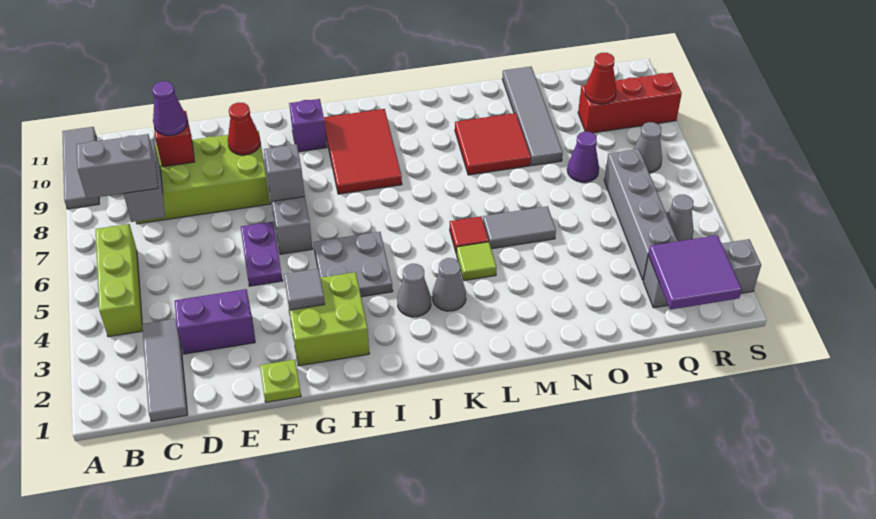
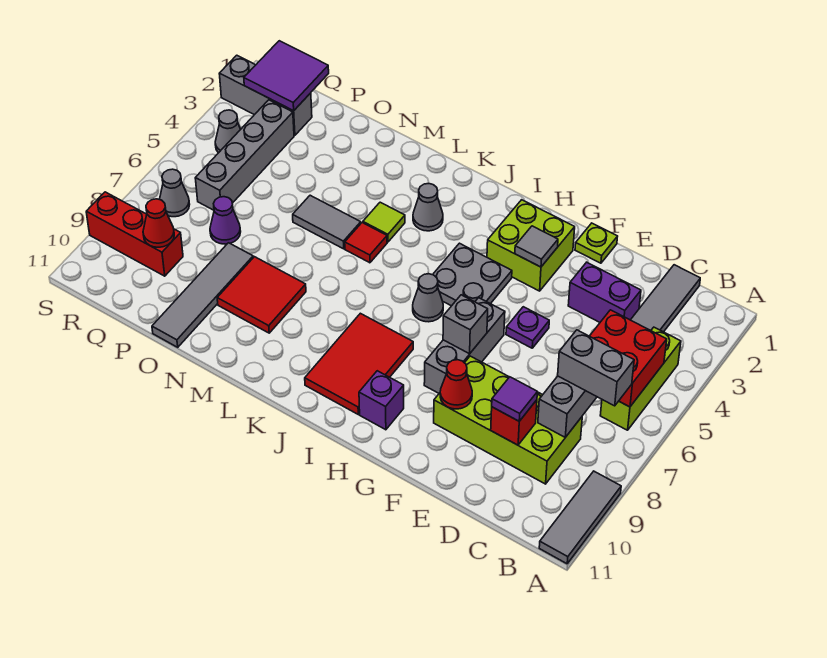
none -> red brick B5:C6 level 2
purple cone D9 level 3 -> purple tile D9 level 3
purple plate F5:F6 level 1 -> purple plate F5 level 1
grey cone J3 level 1 -> grey cone I6 level 1

